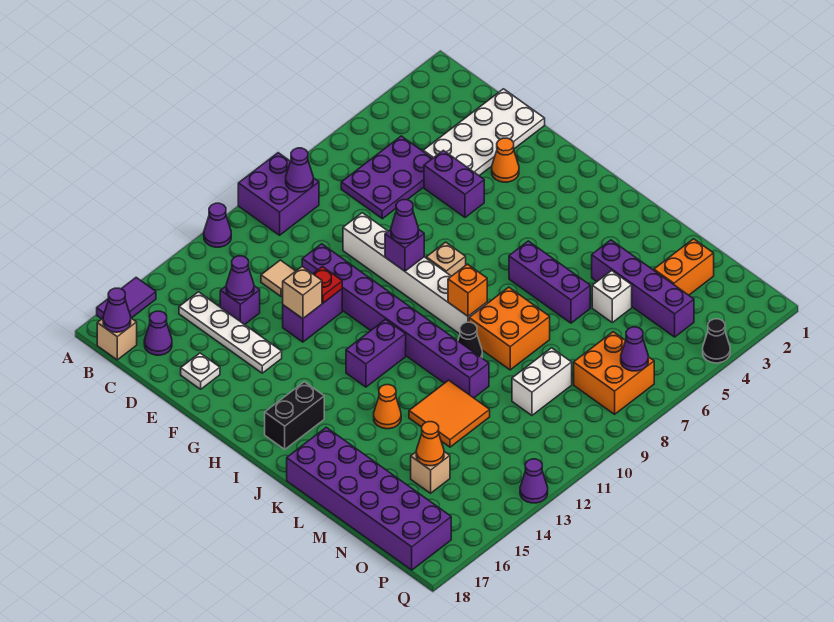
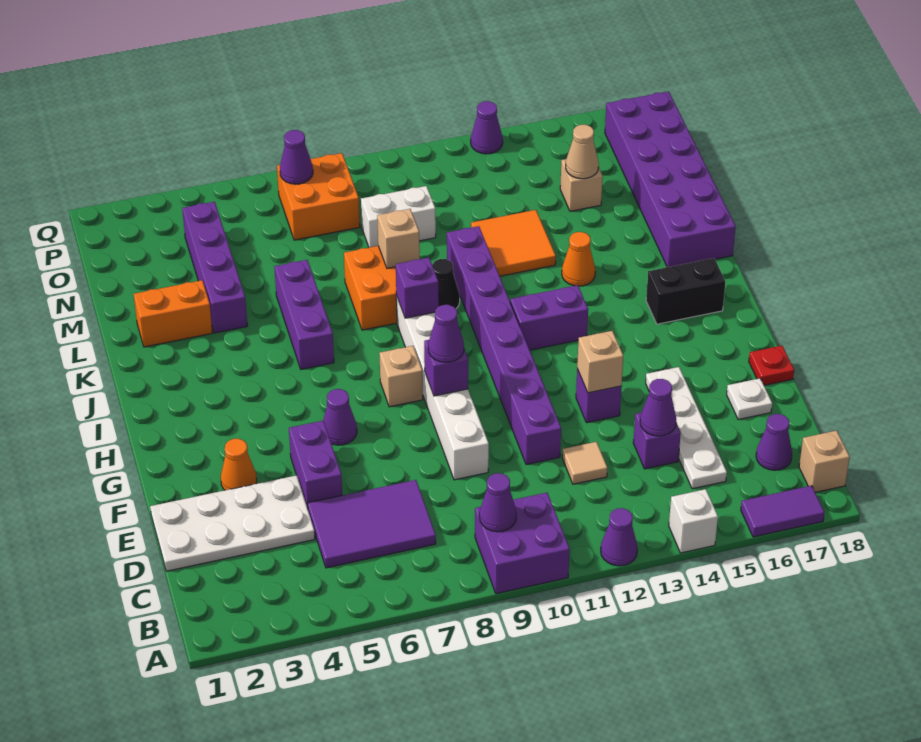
purple cone B18 level 2 -> purple cone G6 level 1
purple plate C5:D7 level 1 -> purple tile C5:D7 level 1
purple brick F12:F13 level 1 -> purple brick F13 level 1
red plate F12 level 2 -> red plate F18 level 1
orange brick J9 level 2 -> purple brick J9 level 2
none -> tan brick L9 level 2
white brick M5 level 1 -> white brick A14 level 1
orange brick N2:N3 level 1 -> orange brick L2:L3 level 1
orange cone N15 level 2 -> tan cone N15 level 2
black cone Q4 level 1 -> none

